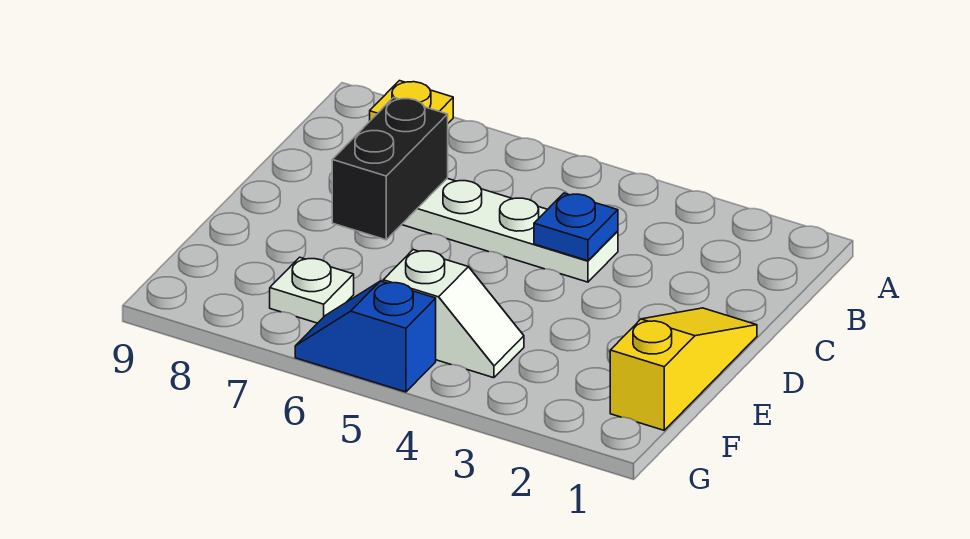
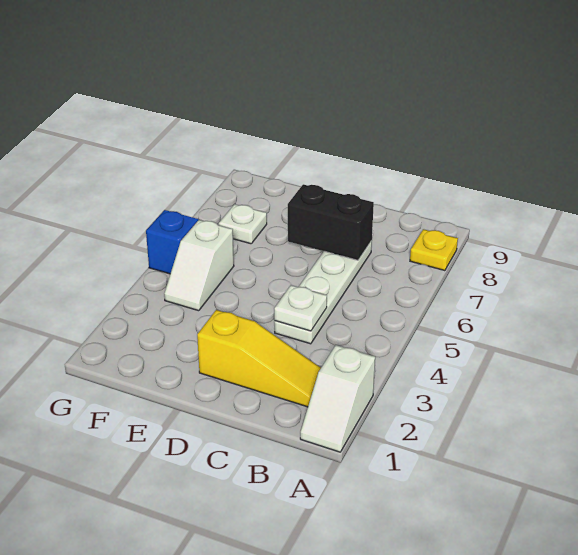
none -> white slope A1:A2 level 1 top 2
blue plate C4 level 2 -> white plate C4 level 2
yellow slope D1:F1 level 1 top F -> yellow slope B2:D2 level 1 top D

